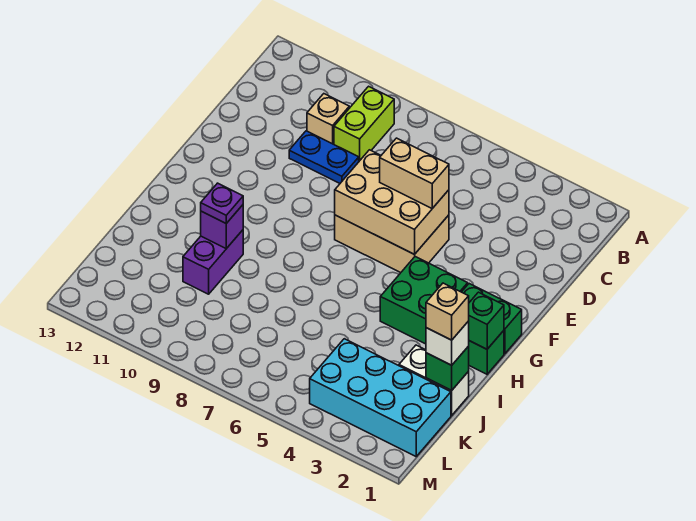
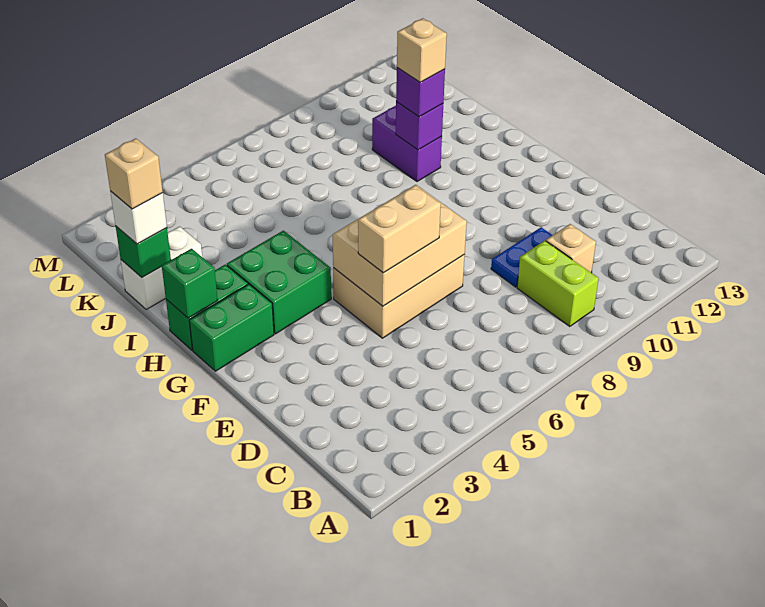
purple plate I10 level 3 -> purple brick I10 level 3
none -> tan brick I10 level 4
cyan brick K1:L4 level 1 -> none

